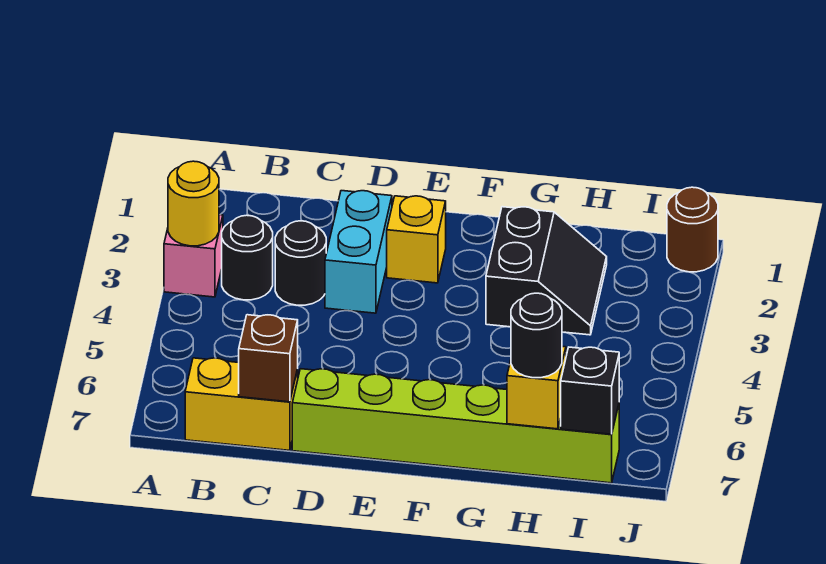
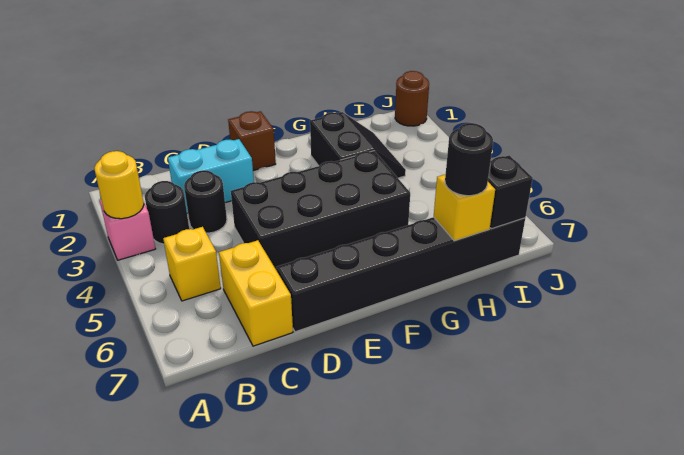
yellow brick B7:C7 level 1 -> yellow brick C6:C7 level 1
brown brick C7 level 2 -> brown brick E1 level 1
cyan brick D2:D3 level 1 -> cyan brick C2:D2 level 1
none -> black brick D4:G5 level 1
lime brick D7:I7 level 1 -> black brick D7:I7 level 1
yellow brick E2 level 1 -> yellow brick B5 level 1

